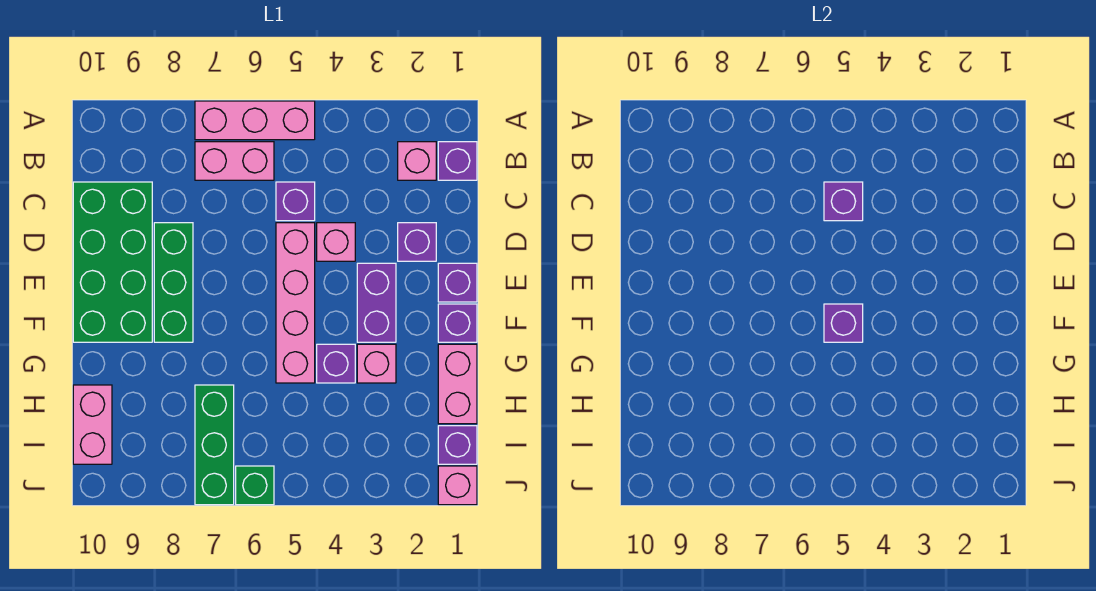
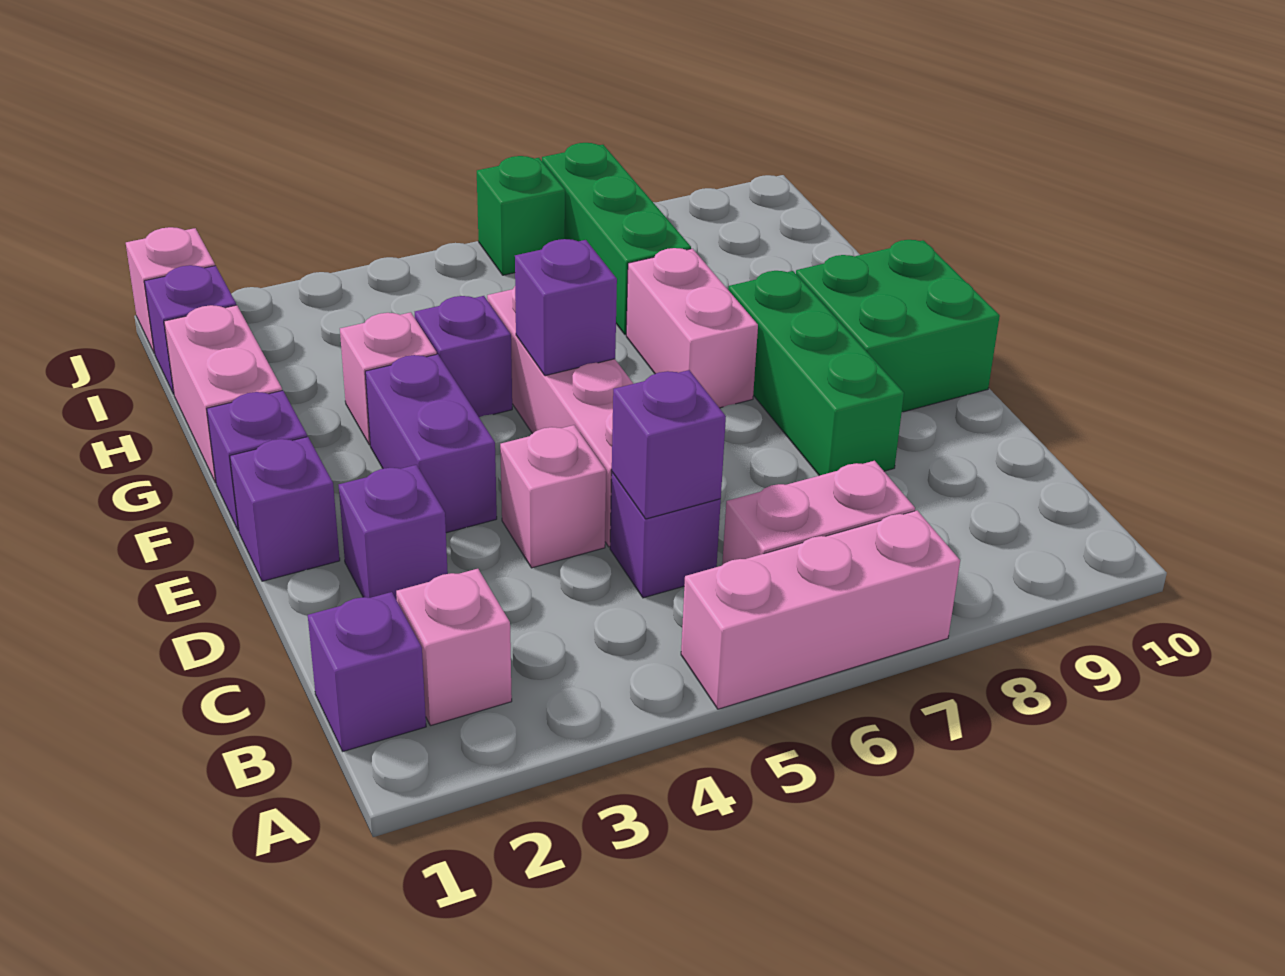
green brick C9:F10 level 1 -> green brick E9:F10 level 1
pink brick H10:I10 level 1 -> pink brick F7:G7 level 1

